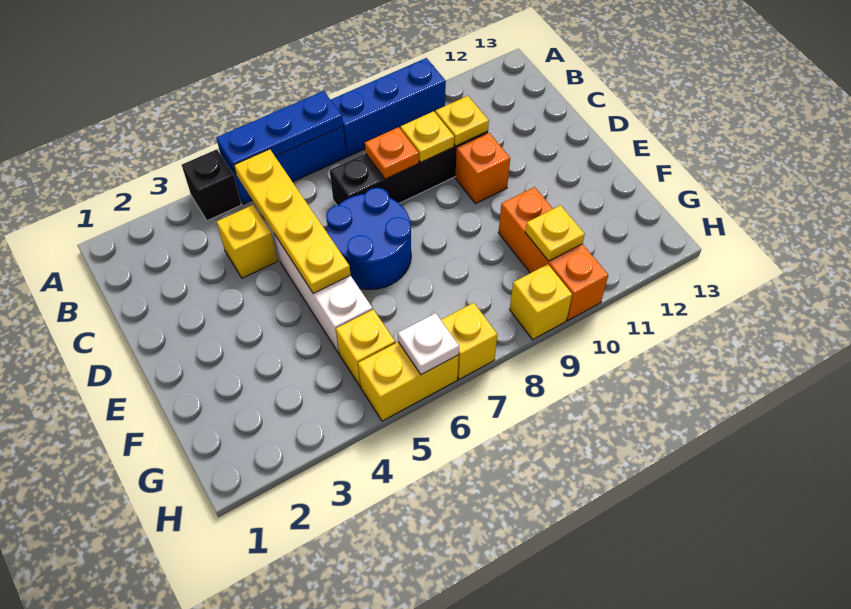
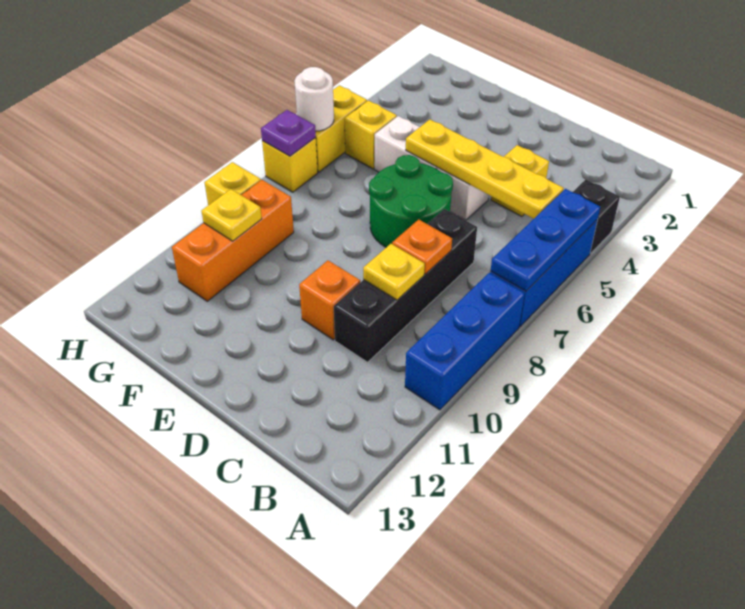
yellow plate C10 level 2 -> none
blue round brick D6:E7 level 1 -> green round brick D6:E7 level 1
orange brick F10:H10 level 1 -> orange brick G9:G11 level 1
white plate H6 level 2 -> white round brick H6 level 2
none -> purple plate H7 level 2

